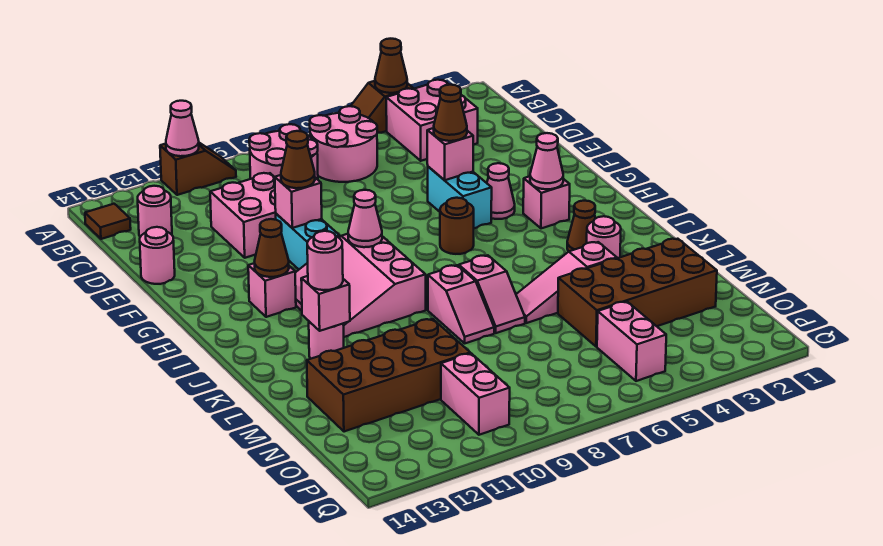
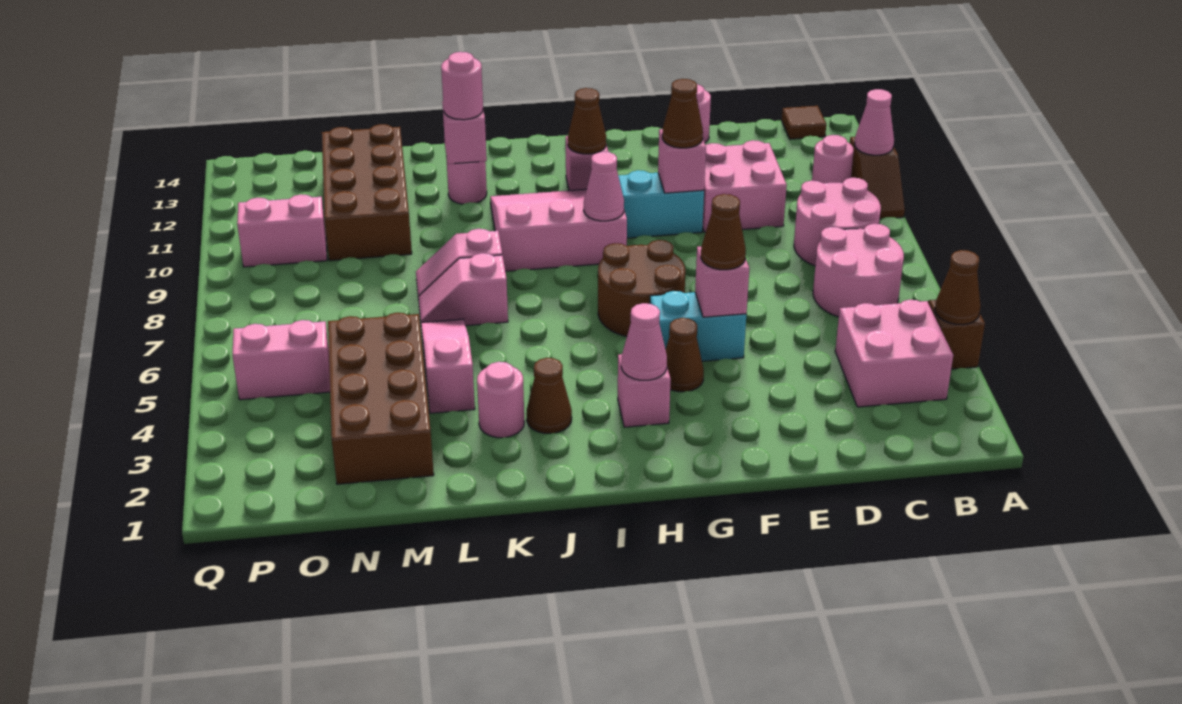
pink round brick C13 level 1 -> pink round brick B11 level 1
pink cone G4 level 1 -> brown cone G4 level 1
brown round brick H6 level 1 -> brown round brick G6:H7 level 1

